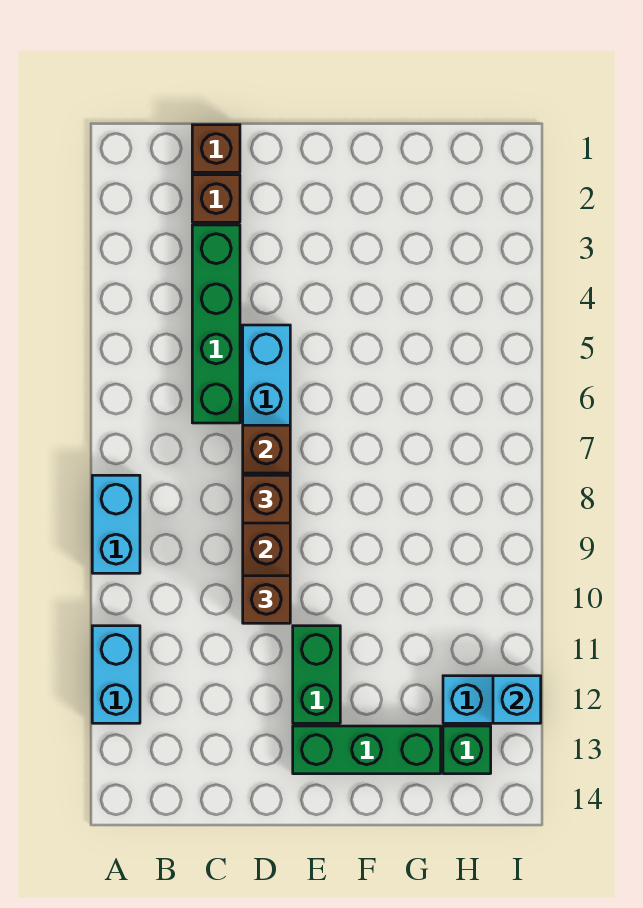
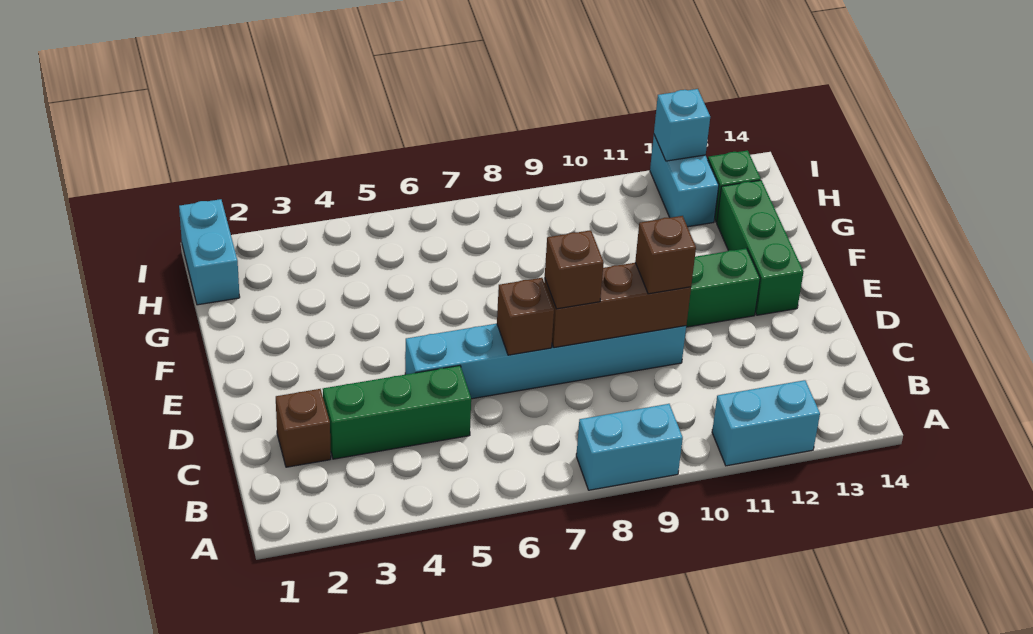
brown brick C1 level 1 -> none
green brick C3:C6 level 1 -> green brick C3:C5 level 1
none -> cyan brick H1:I1 level 1

